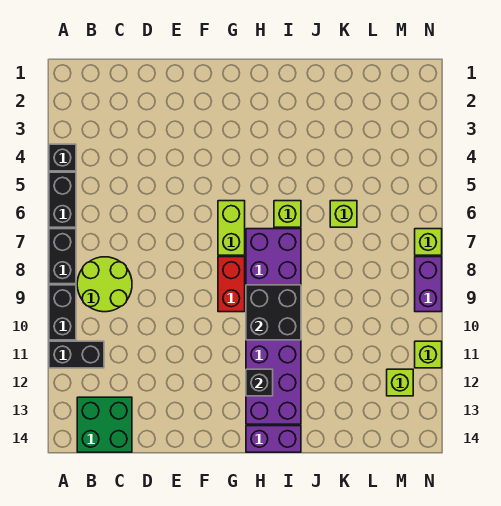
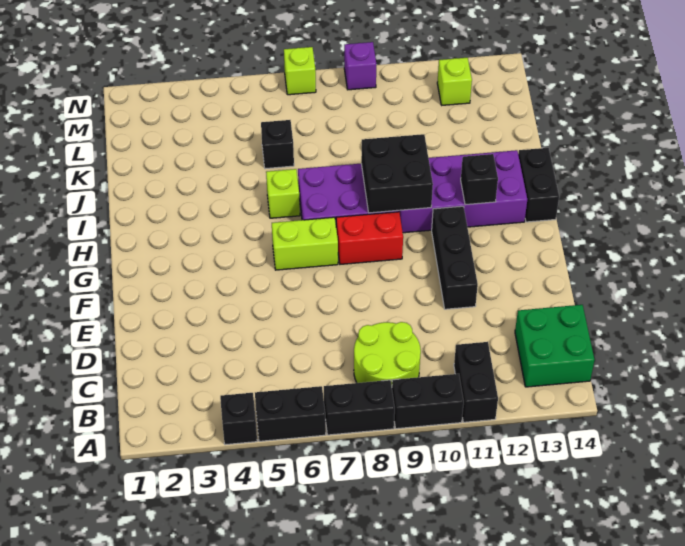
none -> black brick E11:G11 level 1
purple brick H14:I14 level 1 -> black brick H14:I14 level 1
lime brick K6 level 1 -> black brick K6 level 1
purple brick N8:N9 level 1 -> purple brick N9 level 1
lime brick N11 level 1 -> none

